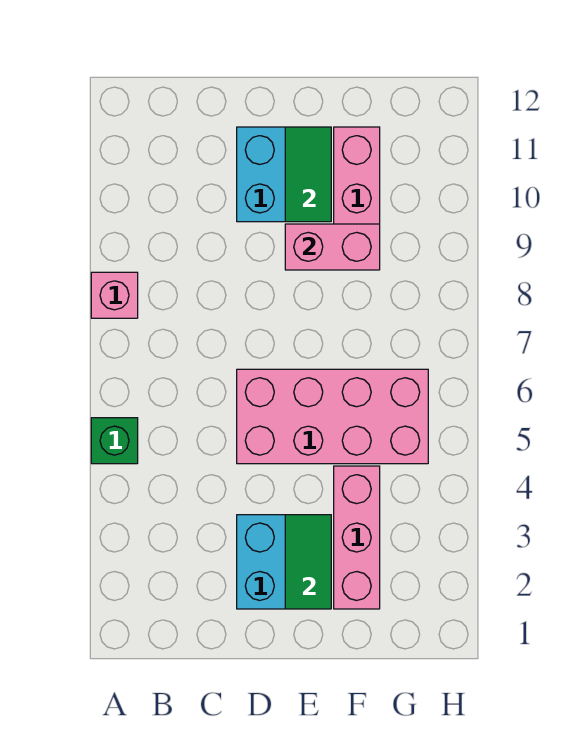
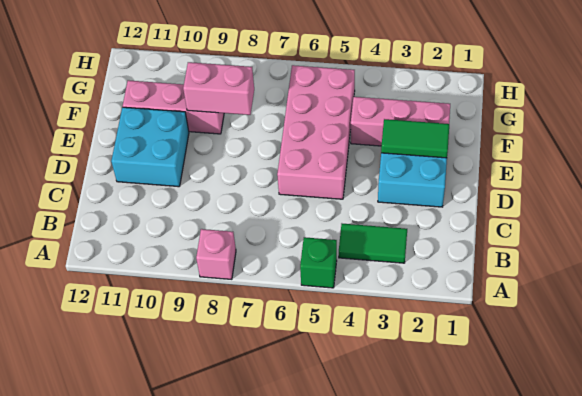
pink brick E9:F9 level 2 -> pink brick F8:F9 level 2
green tile E10:E11 level 2 -> green tile B3:B4 level 1

